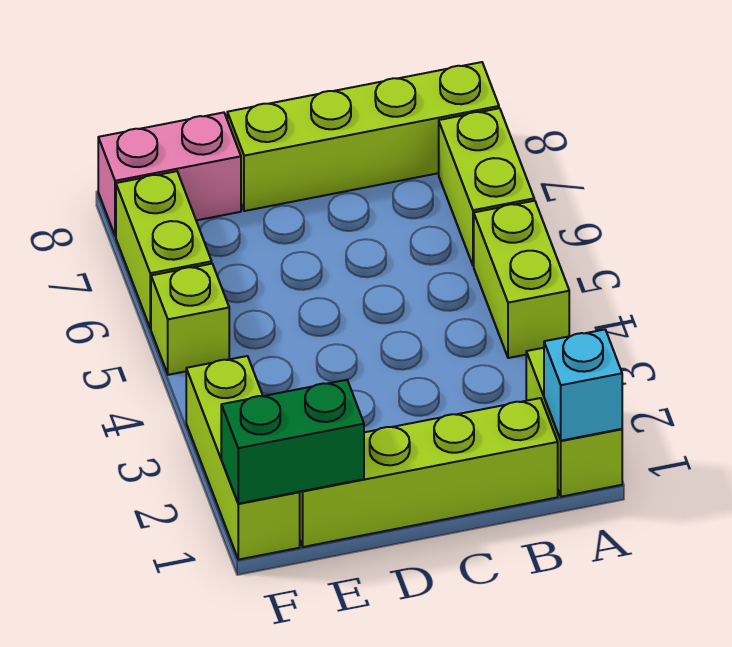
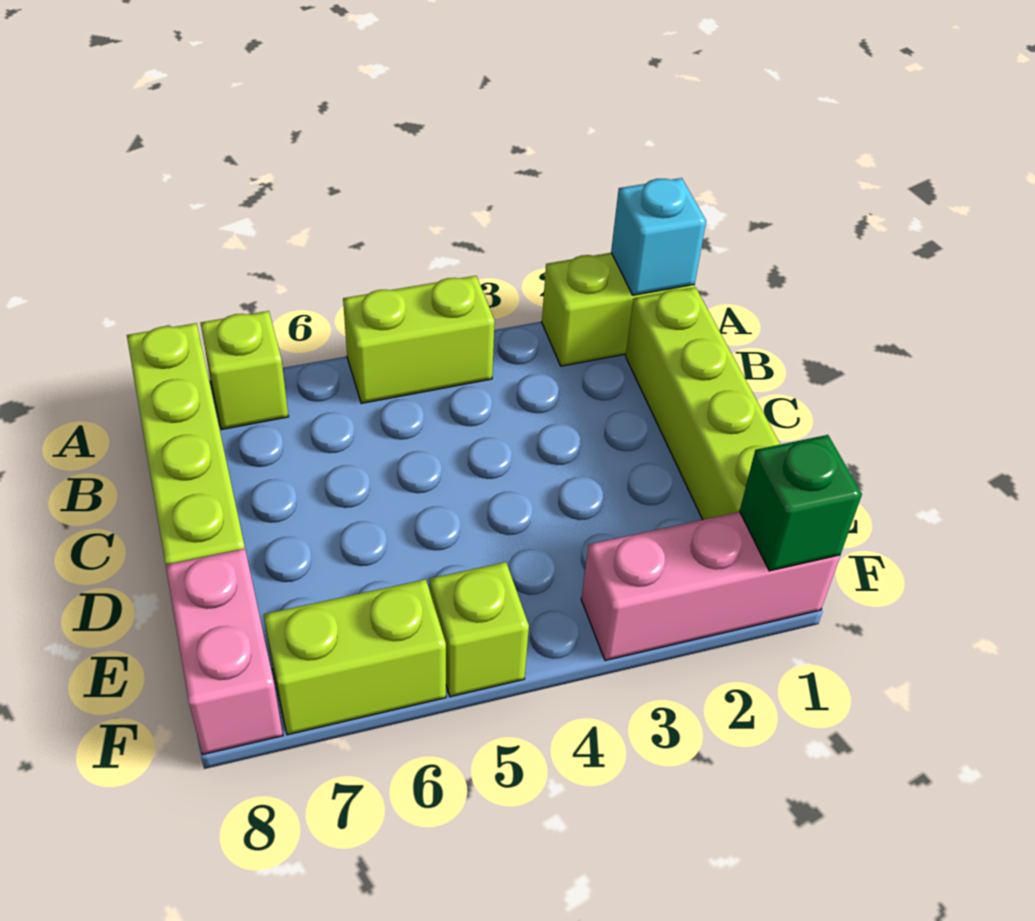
lime brick A6:A7 level 1 -> lime brick A7 level 1
green brick E1:F1 level 2 -> green brick F1 level 2
lime brick F1:F3 level 1 -> pink brick F1:F3 level 1

